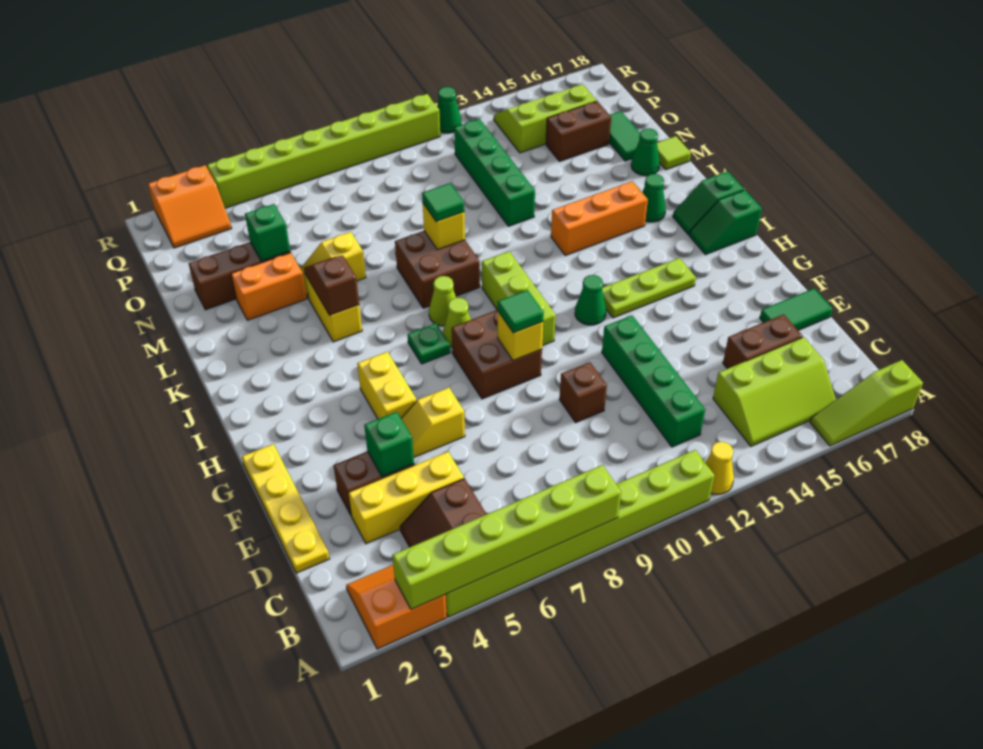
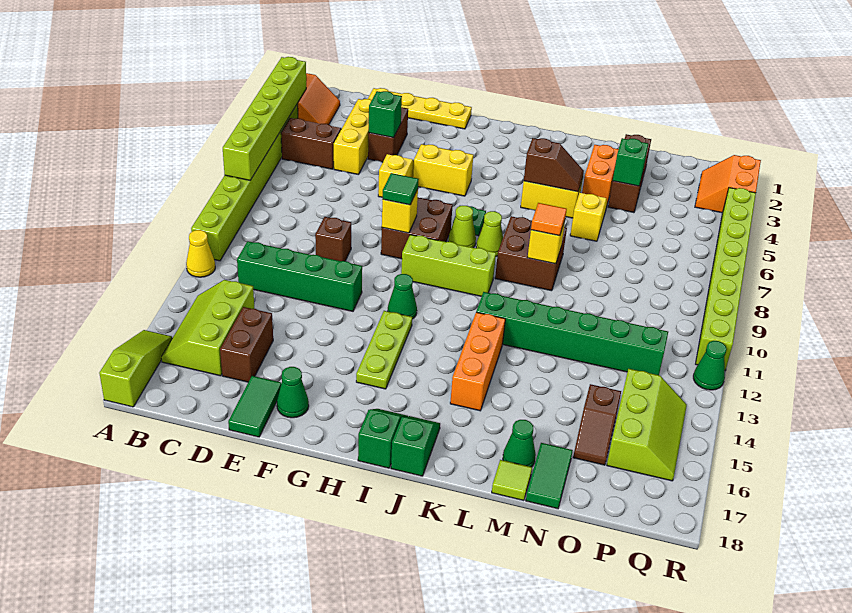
green cone K16 level 1 -> green cone F17 level 1
green tile L9 level 3 -> orange tile L9 level 3
green brick M12:P12 level 1 -> green brick K12:P12 level 1
green tile N17:O17 level 1 -> green tile N17:N18 level 1
brown brick O15:O16 level 1 -> brown slope O15:O16 level 1 top 15

